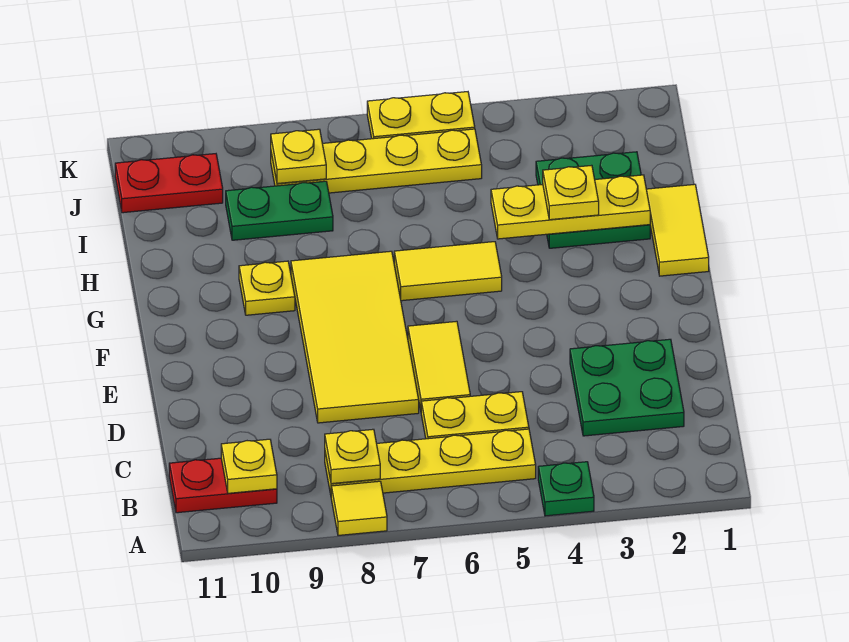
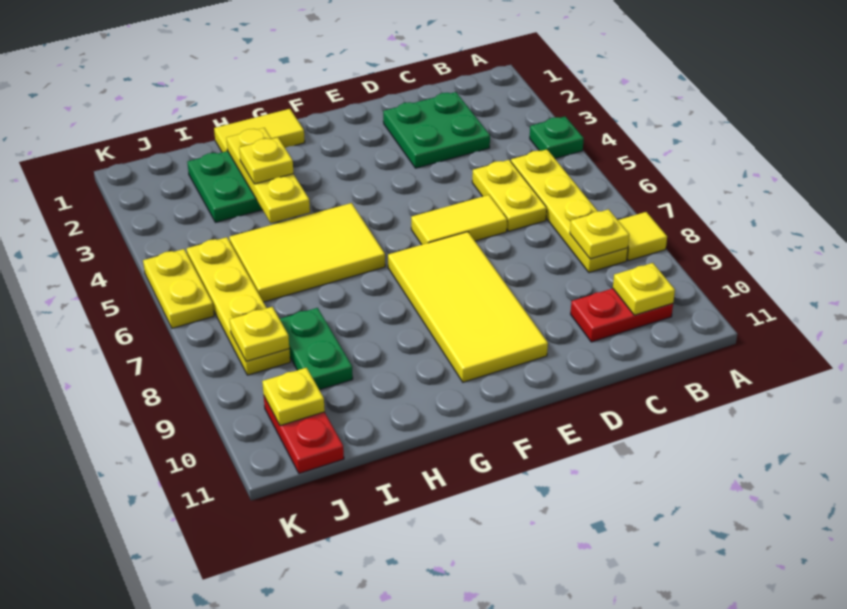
red plate B10:B11 level 1 -> red plate B10:C10 level 1
yellow tile D7:G8 level 1 -> yellow tile E7:F10 level 1
yellow tile G5:G6 level 1 -> yellow tile G5:I6 level 1
yellow plate G9 level 1 -> yellow plate J10 level 2

